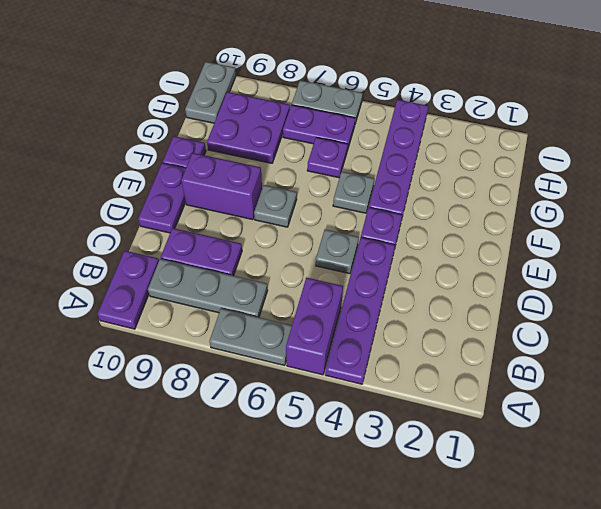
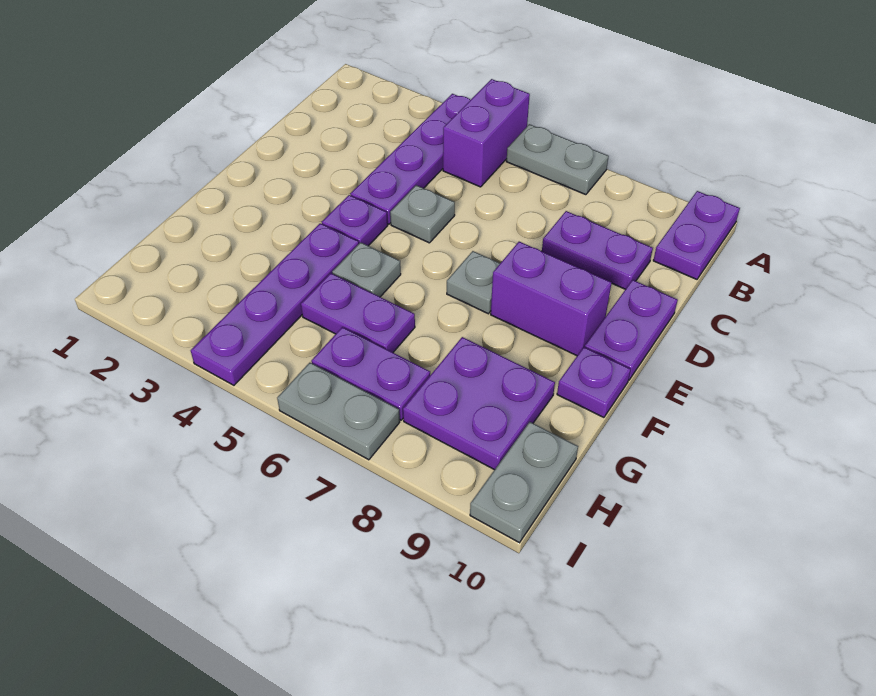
grey plate B7:B9 level 1 -> none
purple plate G6 level 1 -> purple plate G5:G6 level 1

